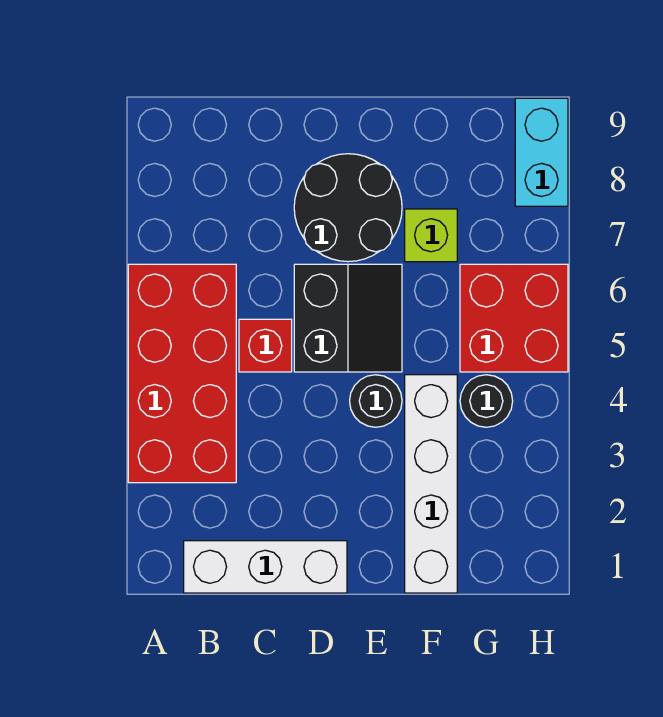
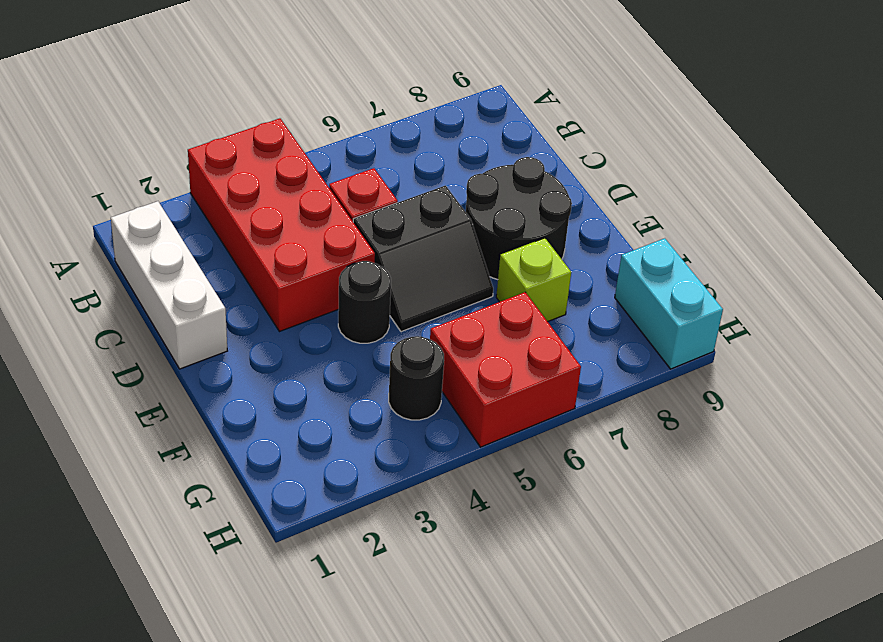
red brick A3:B6 level 1 -> red brick A3:D4 level 1
white brick F1:F4 level 1 -> none
cyan brick H8:H9 level 1 -> cyan brick G9:H9 level 1

